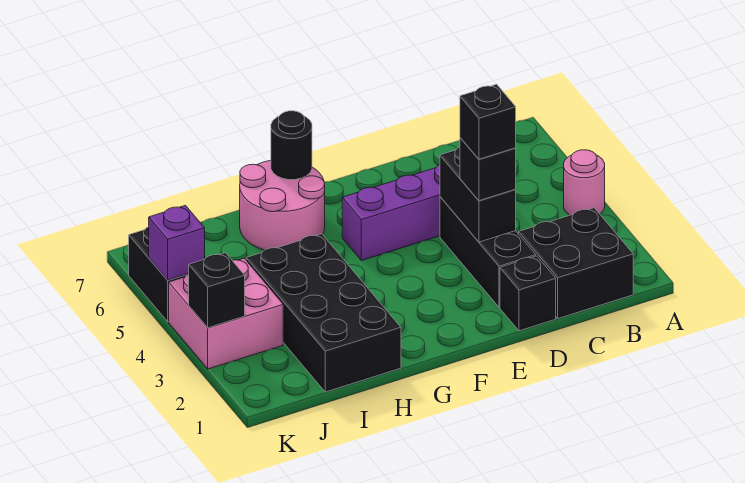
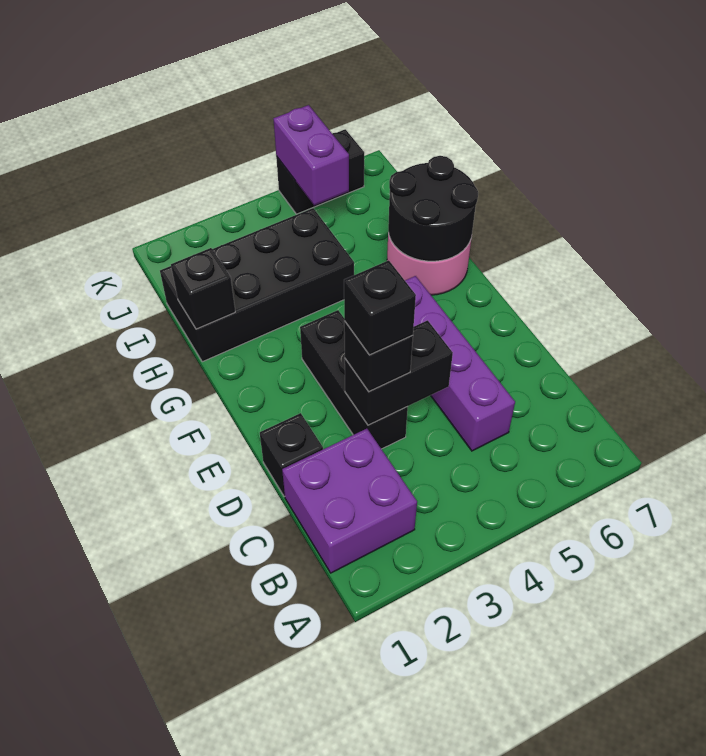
pink round brick A4 level 1 -> none
black brick B1:C2 level 1 -> purple brick B1:C2 level 1
black brick D2:D4 level 1 -> black brick D3:F3 level 1
black round brick G7 level 2 -> black round brick G6:H7 level 2
pink brick J3:K4 level 1 -> none
black brick K3 level 2 -> black brick H1 level 2
purple brick K5 level 2 -> purple brick J5:K5 level 2

